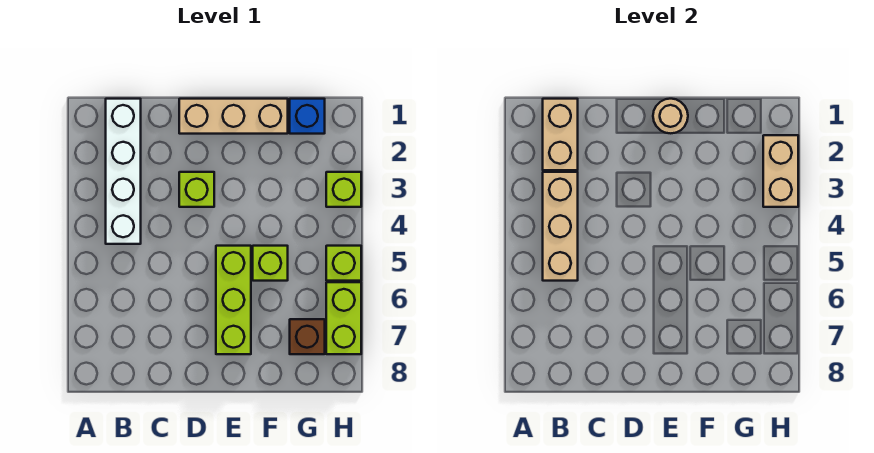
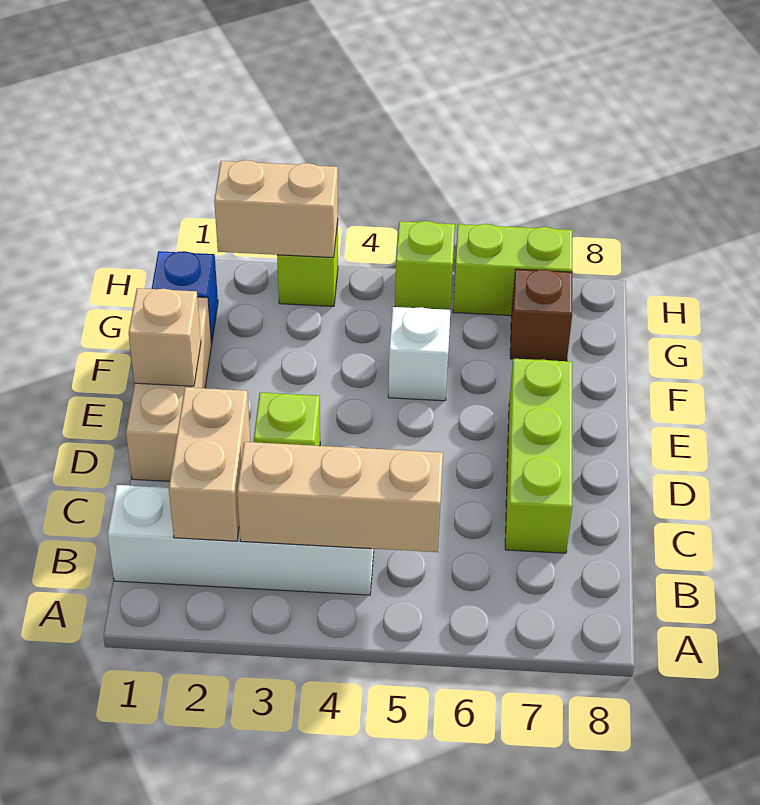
tan brick B1:B2 level 2 -> tan brick B2:C2 level 2
tan round brick E1 level 2 -> tan brick E1 level 2
lime brick E5:E7 level 1 -> lime brick C7:E7 level 1
lime brick F5 level 1 -> white brick F5 level 1

